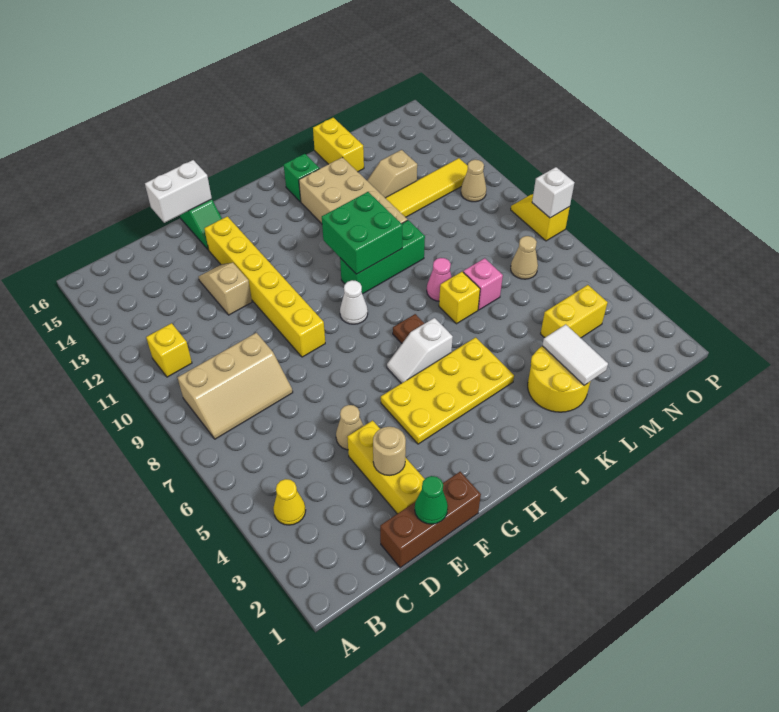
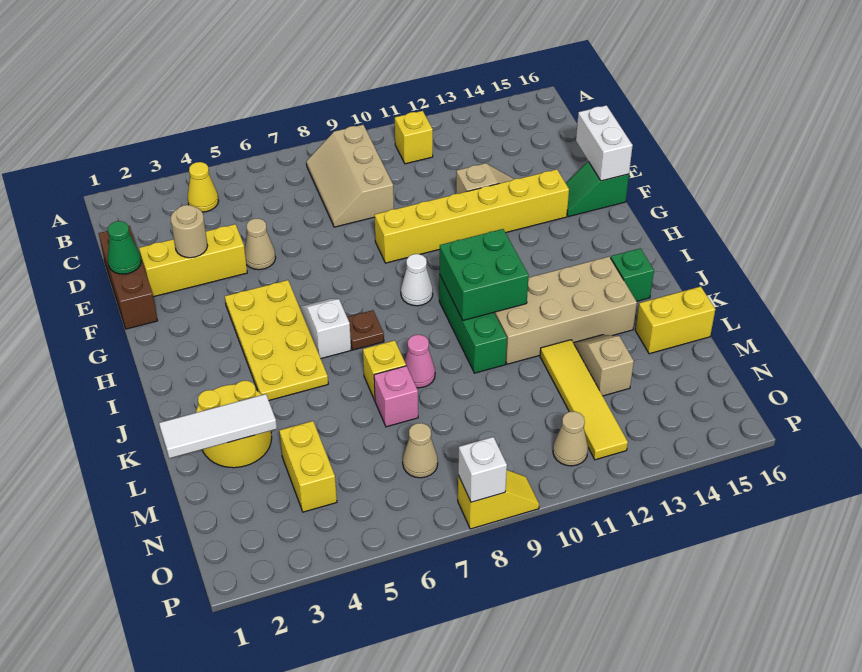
white tile L2:L3 level 2 -> white tile L1:L3 level 2

